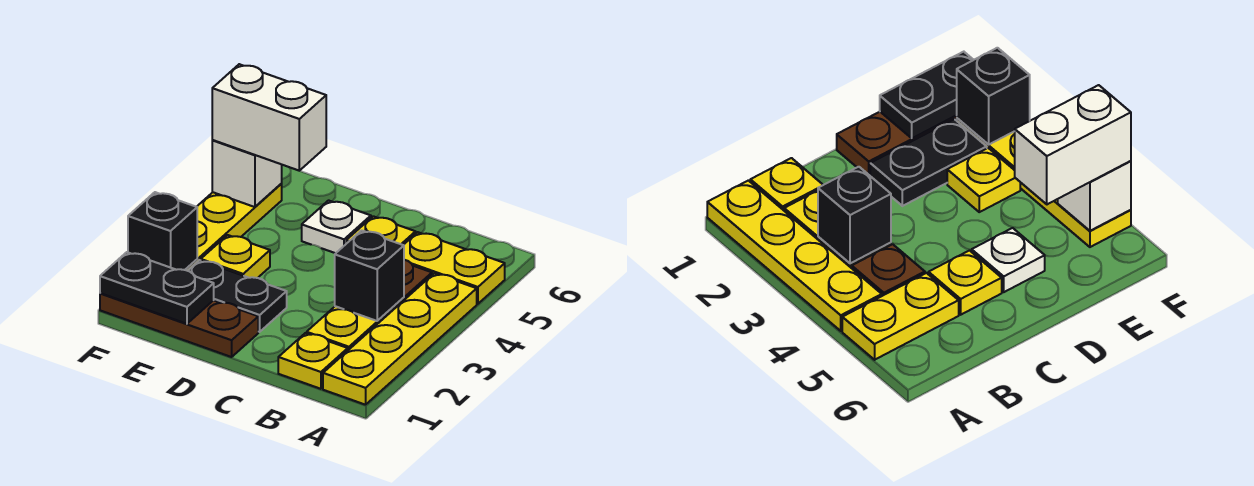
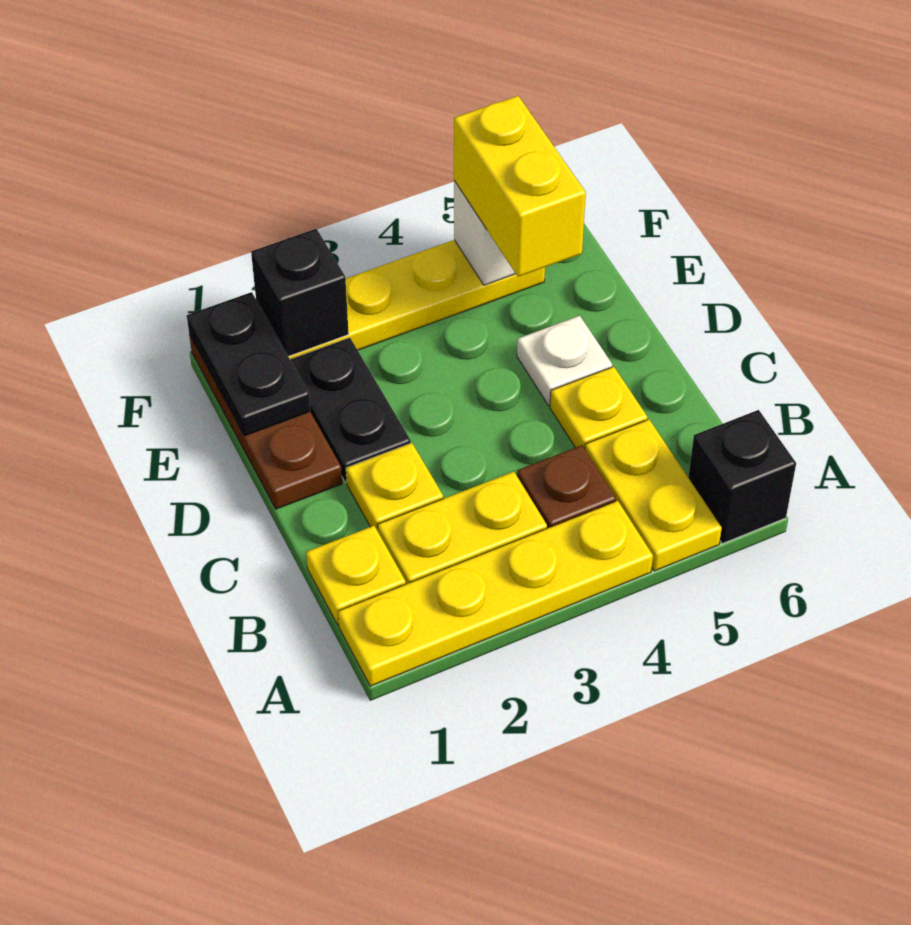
black brick B3 level 2 -> black brick A6 level 1
yellow plate E3 level 1 -> yellow plate C2 level 1
white brick E5:F5 level 3 -> yellow brick E5:F5 level 3

